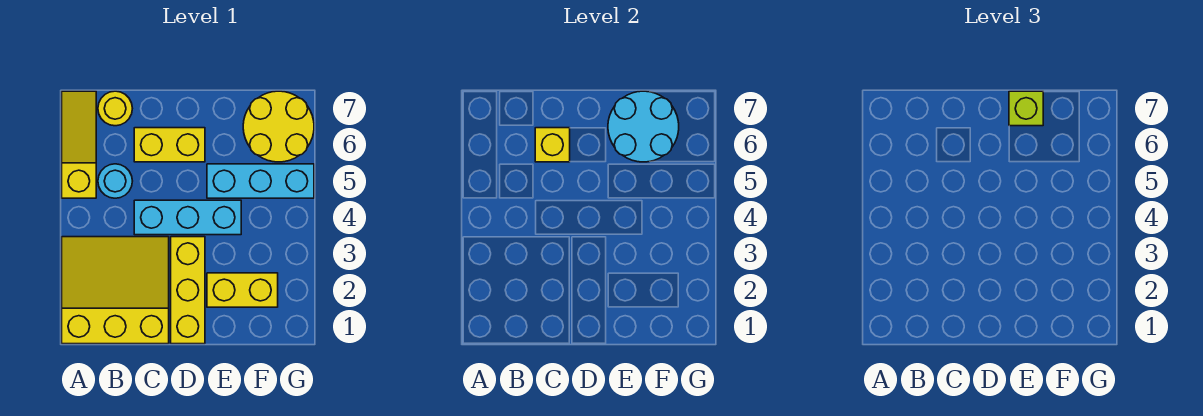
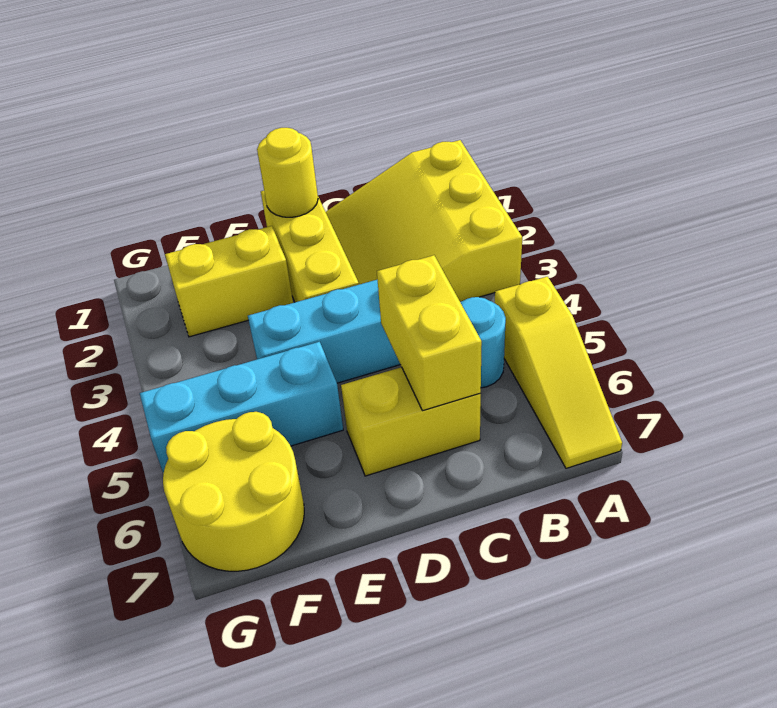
yellow slope A1:C3 level 1 top 1 -> yellow slope A1:C3 level 1 top A
yellow round brick B7 level 1 -> yellow round brick D1 level 2
yellow brick C6 level 2 -> yellow brick C5:C6 level 2
cyan round brick E6:F7 level 2 -> none
lime brick E7 level 3 -> none

